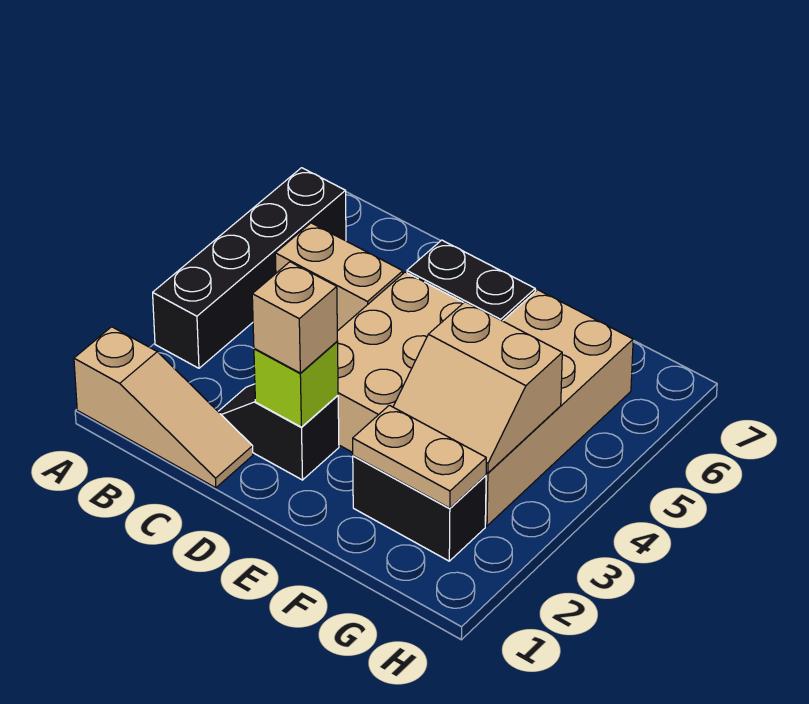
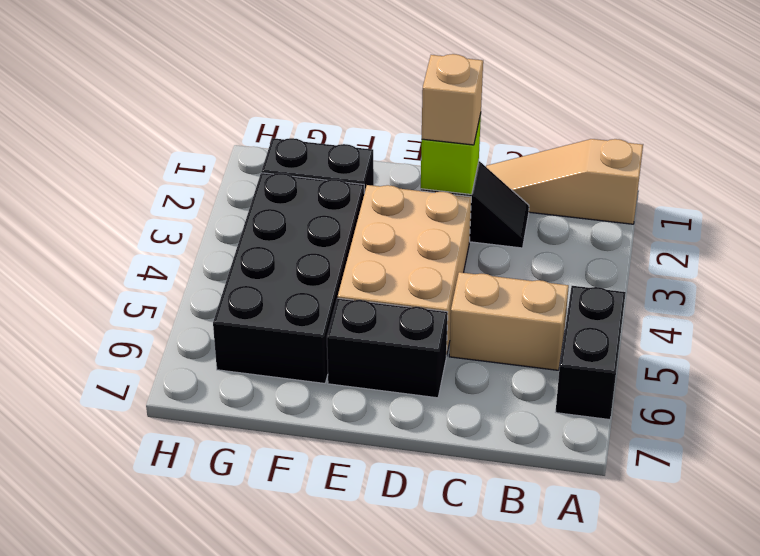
black brick A3:A6 level 1 -> black brick A5:A6 level 1
tan plate F2:G2 level 2 -> none
tan brick F3:G6 level 1 -> black brick F3:G6 level 1
tan slope F3:G4 level 2 top 4 -> none

